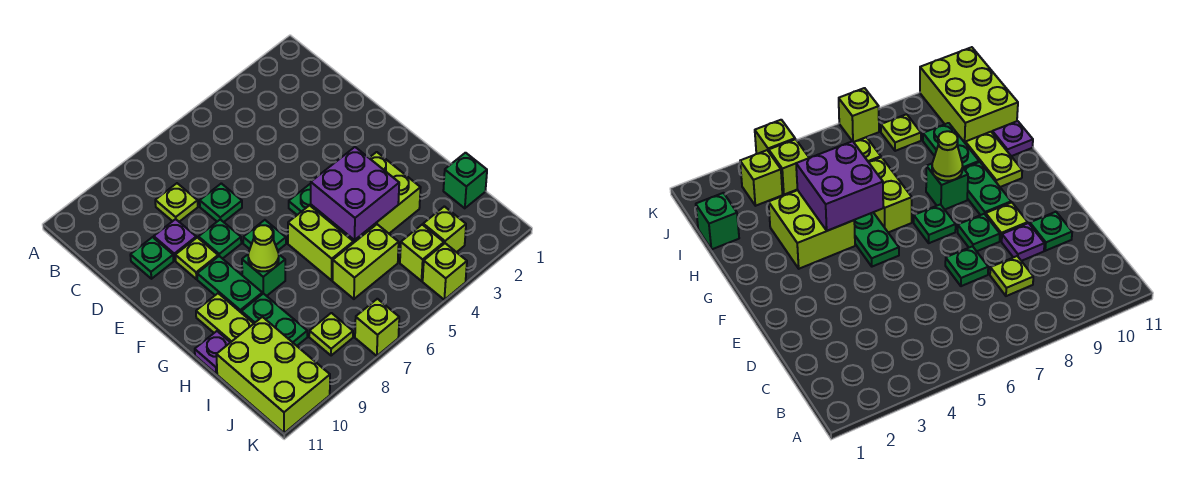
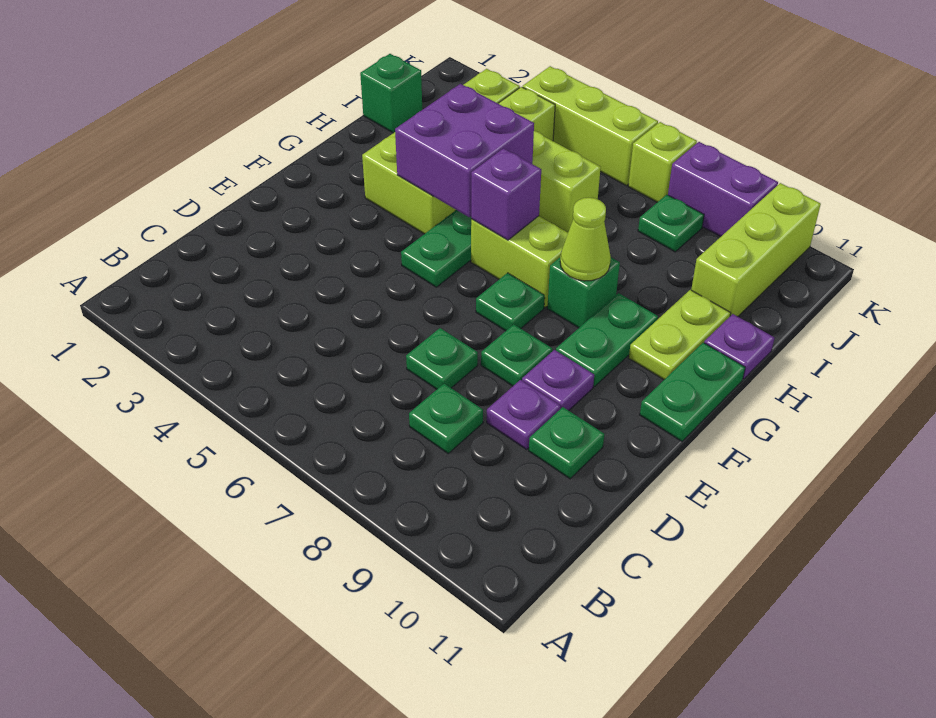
lime plate C8 level 1 -> green plate C8 level 1
lime plate E9 level 1 -> purple plate E9 level 1
lime brick G6:H6 level 1 -> lime brick G6:G7 level 1
none -> purple brick G6 level 2
green plate H9:I9 level 1 -> green plate F11:G11 level 1
lime brick I10:K11 level 1 -> lime brick I10:K10 level 1
lime plate J8 level 1 -> green plate J8 level 1
lime brick K4 level 1 -> lime brick K4:K6 level 1
none -> purple brick K8:K9 level 1

